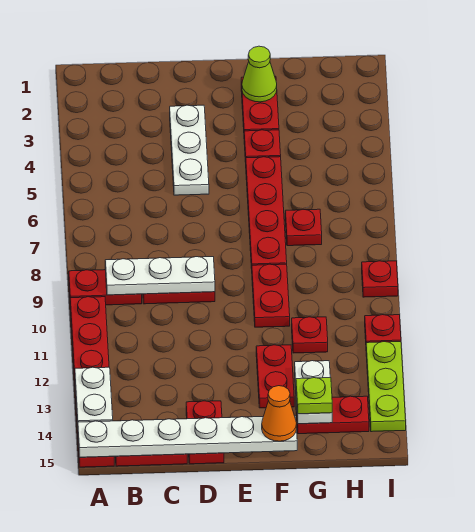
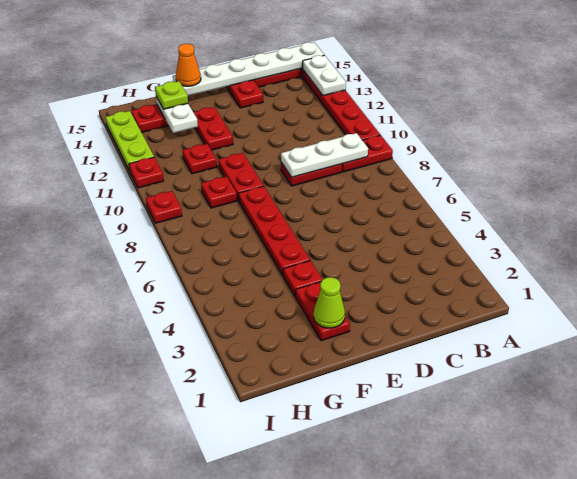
white plate D3:D5 level 1 -> none
red plate G7 level 1 -> red plate G9 level 1

